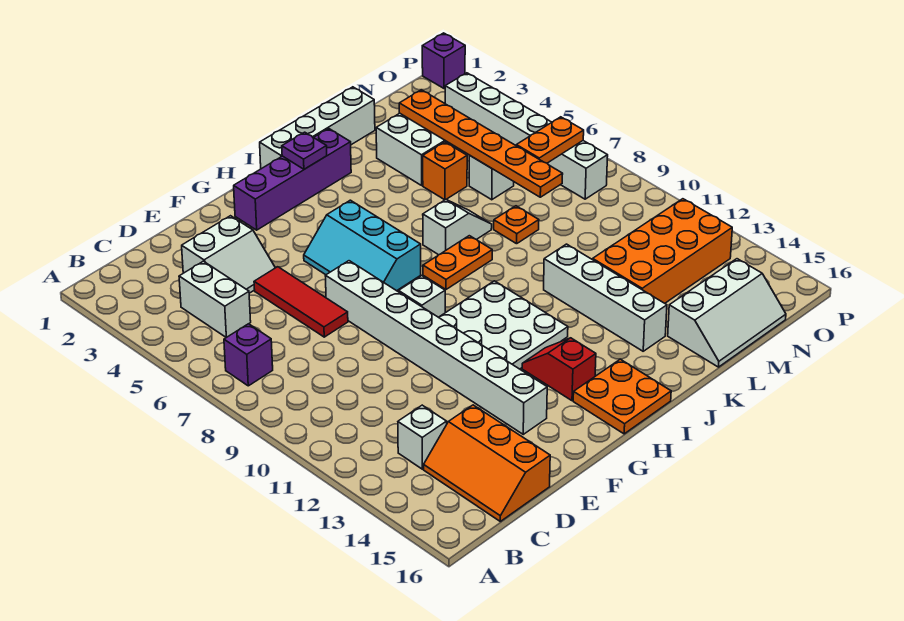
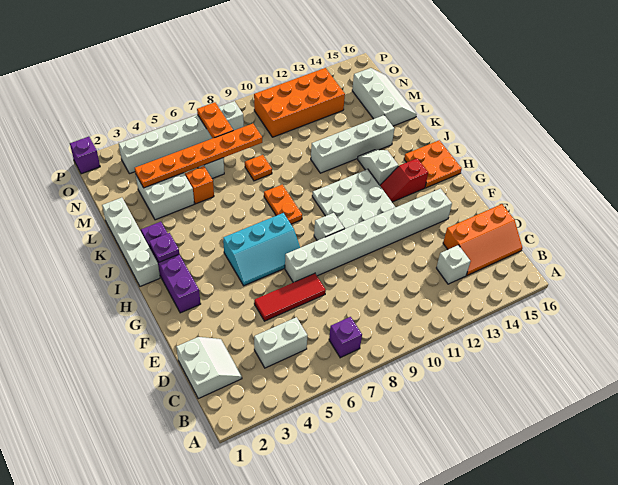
white slope D3:E4 level 1 top 3 -> white slope C1:D2 level 1 top 1
white slope J7:K7 level 1 top J -> white slope I13:J13 level 1 top I
orange brick L12:O13 level 1 -> orange brick N10:O13 level 1

